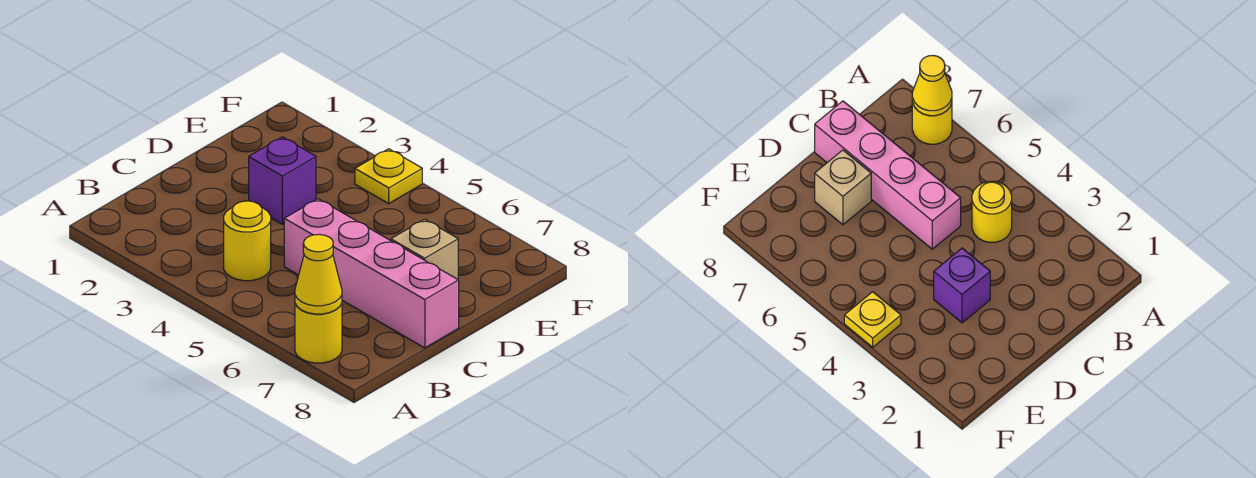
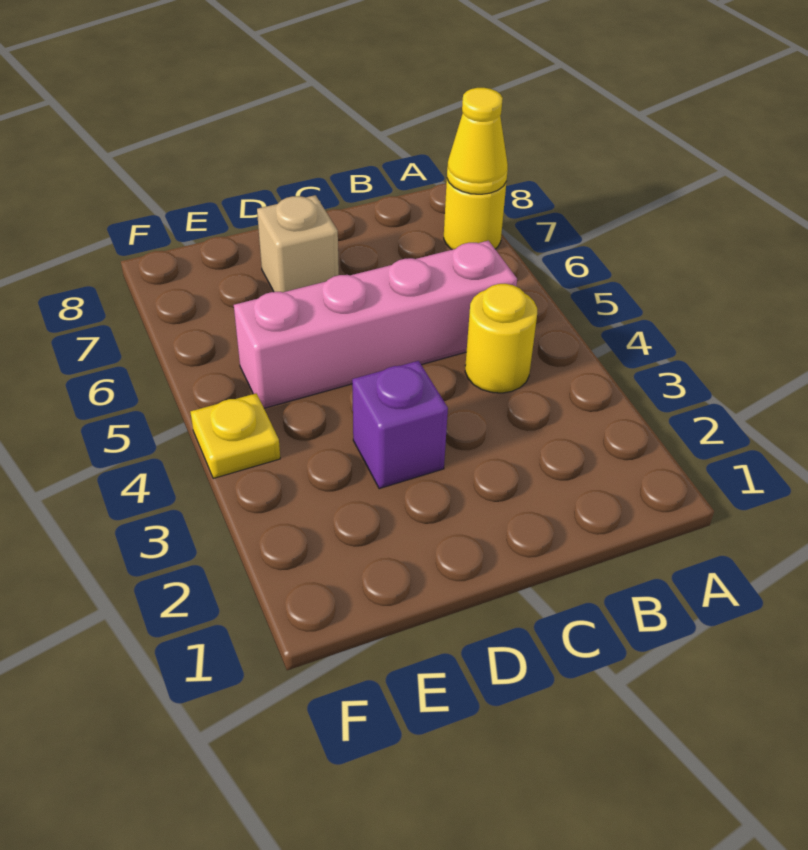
pink brick C5:C8 level 1 -> pink brick B5:E5 level 1

